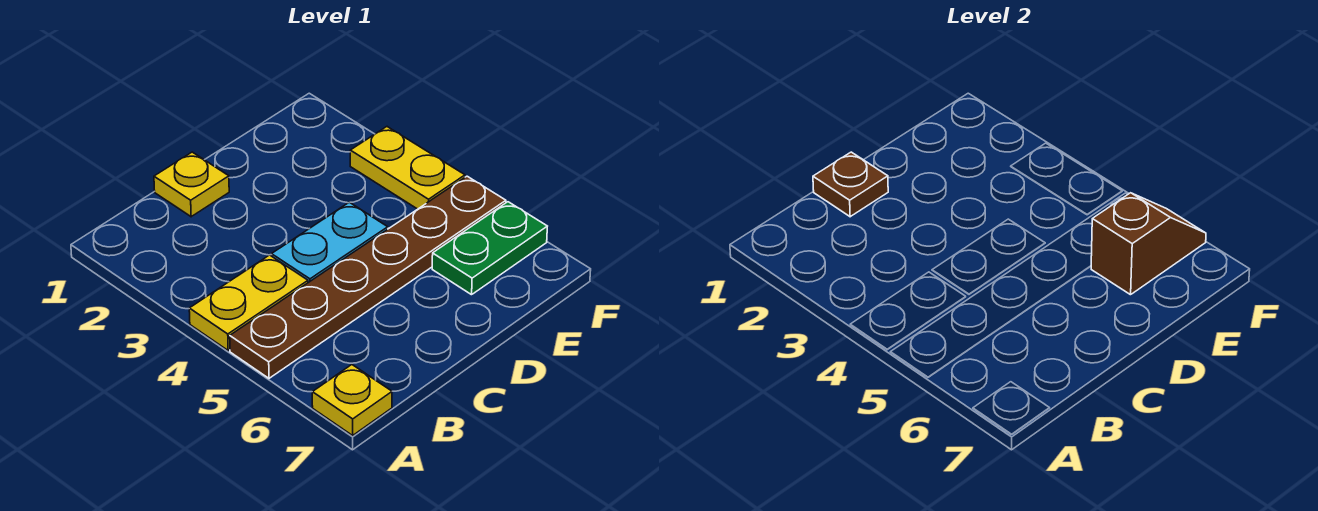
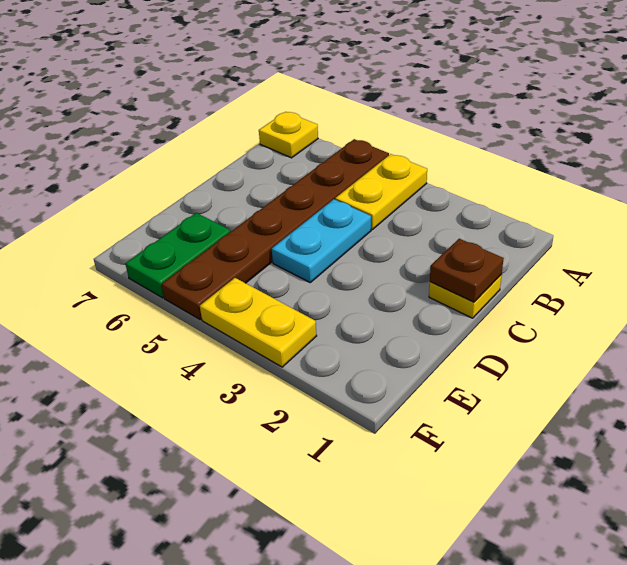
brown slope E6:F6 level 2 top E -> none

